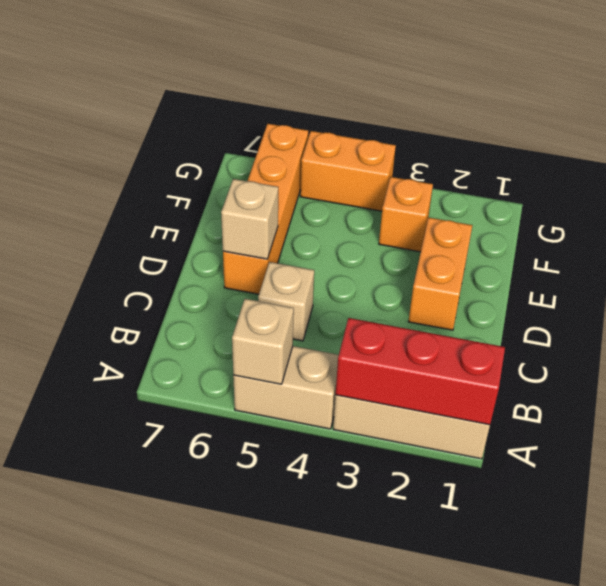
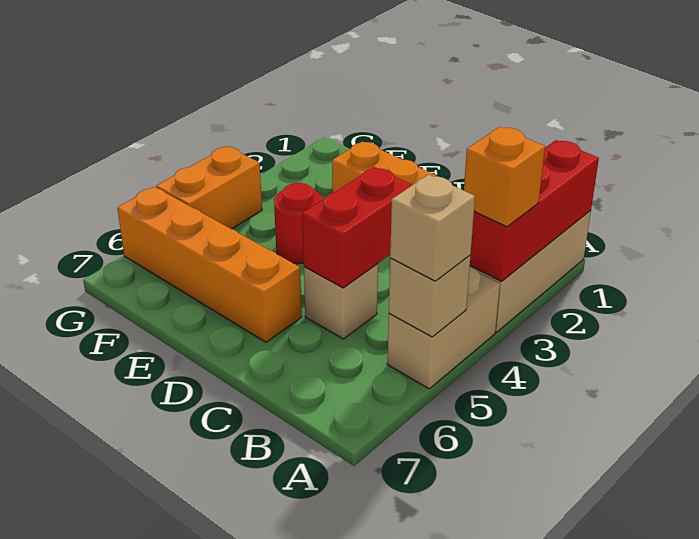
none -> red brick C4:C5 level 2
tan brick D6 level 2 -> tan brick A5 level 3
none -> red round brick E4 level 1
orange brick F3 level 1 -> orange brick A3 level 3

